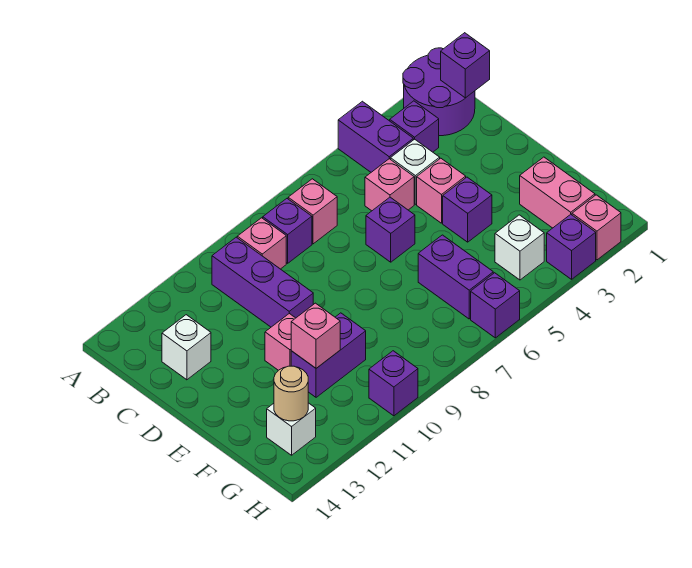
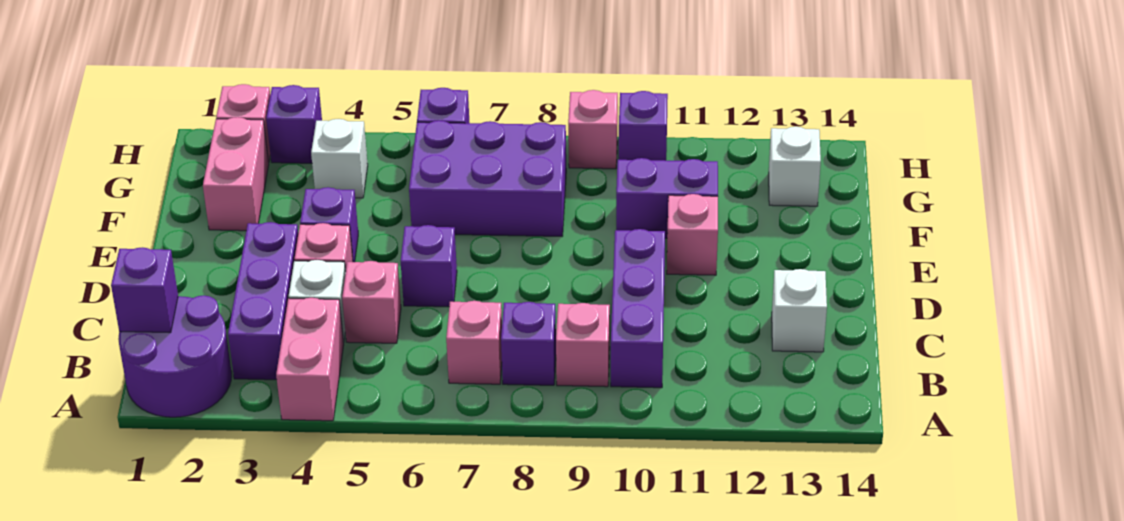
purple brick A4:B4 level 1 -> pink brick A4:B4 level 1
purple brick B3 level 1 -> purple brick B3:D3 level 1
purple brick F6:G6 level 1 -> purple brick F6:G8 level 1
pink brick F11 level 2 -> pink brick H9 level 1
tan round brick G13 level 2 -> none

